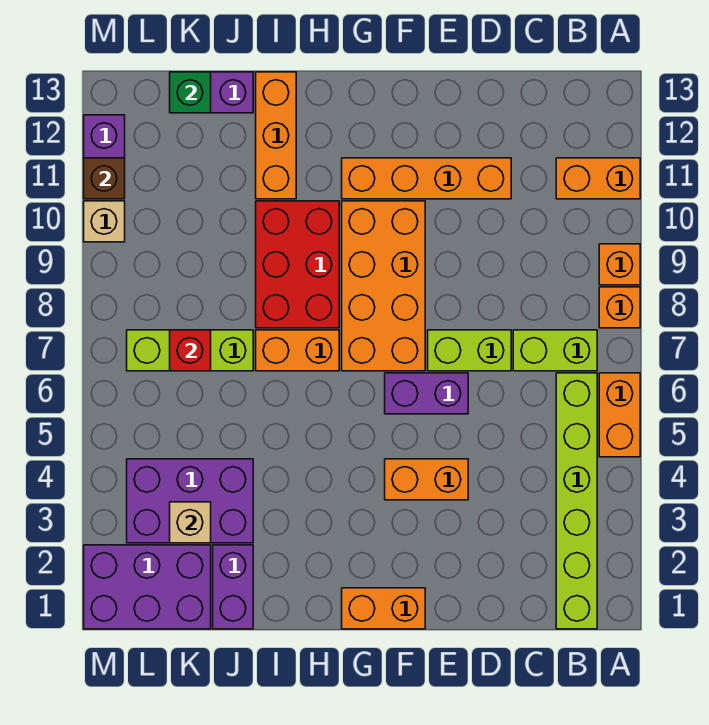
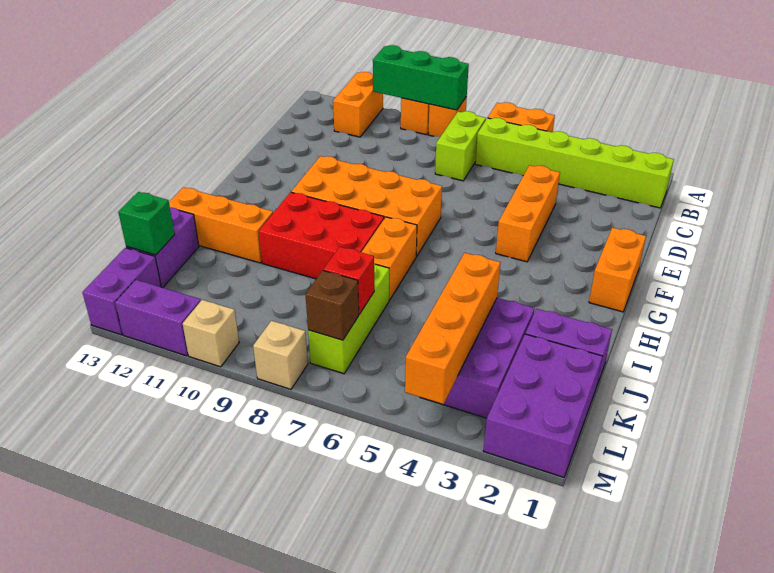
none -> green brick A8:A10 level 2
lime brick D7:E7 level 1 -> none
orange brick D11:G11 level 1 -> orange brick J4:M4 level 2
orange brick E4:F4 level 1 -> orange brick D4:F4 level 1
purple brick E6:F6 level 1 -> purple brick L13:M13 level 1
tan brick K3 level 2 -> tan brick M8 level 1
brown brick M11 level 2 -> brown brick L7 level 2

